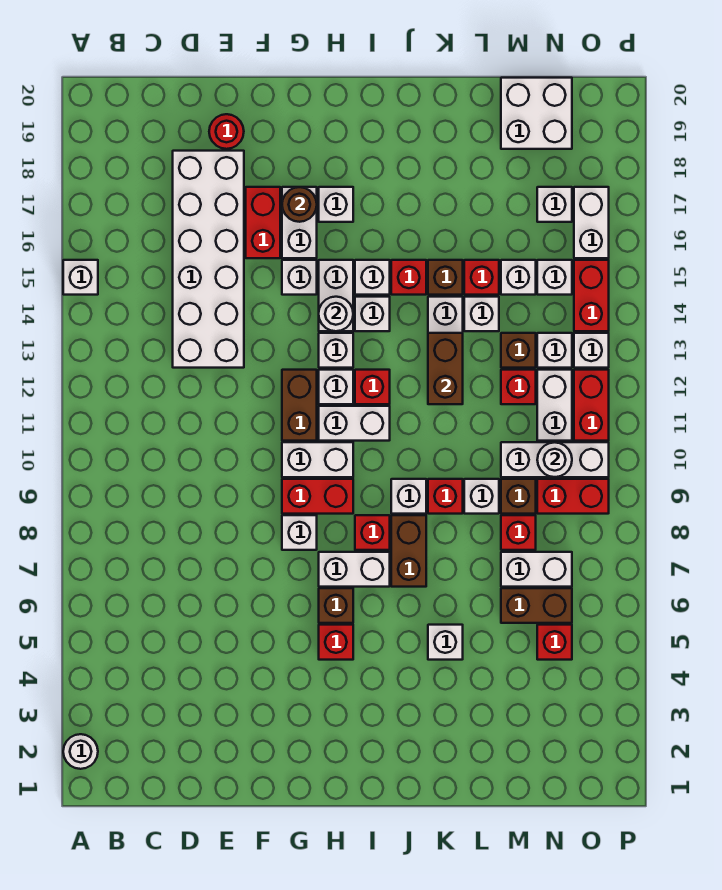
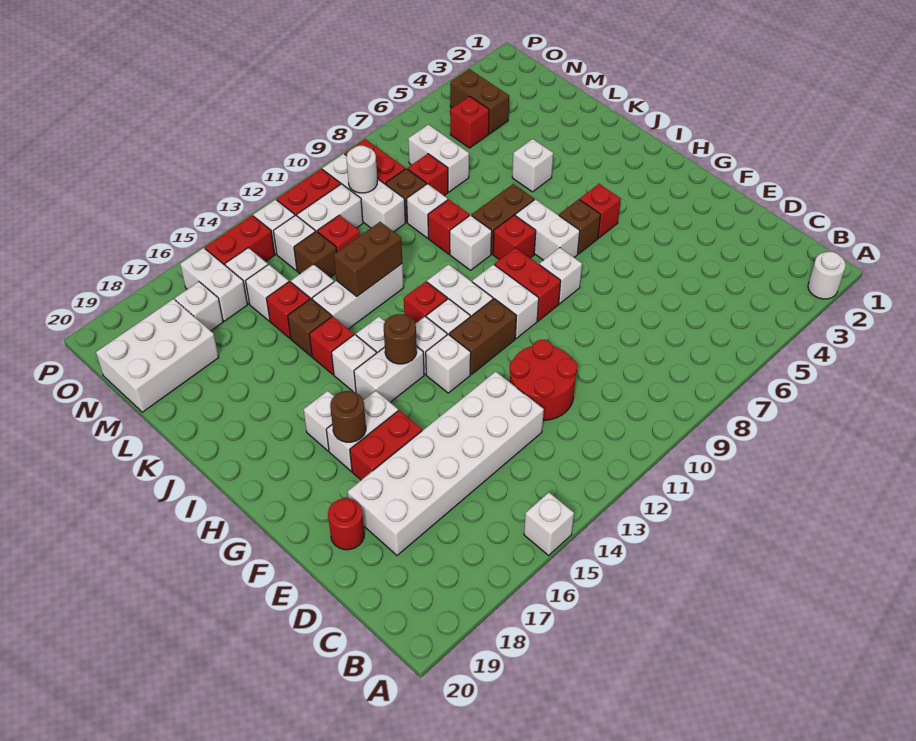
none -> red round brick D11:E12 level 1
white brick G15 level 1 -> white brick G13 level 1
white round brick H14 level 2 -> brown round brick H14 level 2
brown brick M6:N6 level 1 -> brown brick N4:O4 level 1
white brick M19:N20 level 1 -> white brick M18:N20 level 1
white brick O16:O17 level 1 -> white brick N16:O16 level 1

